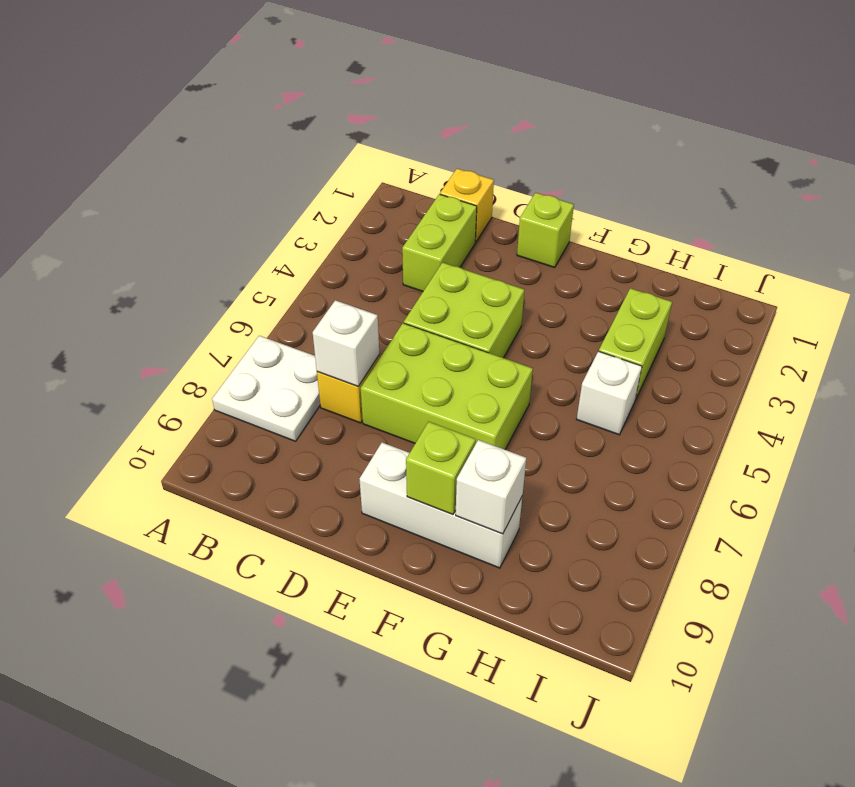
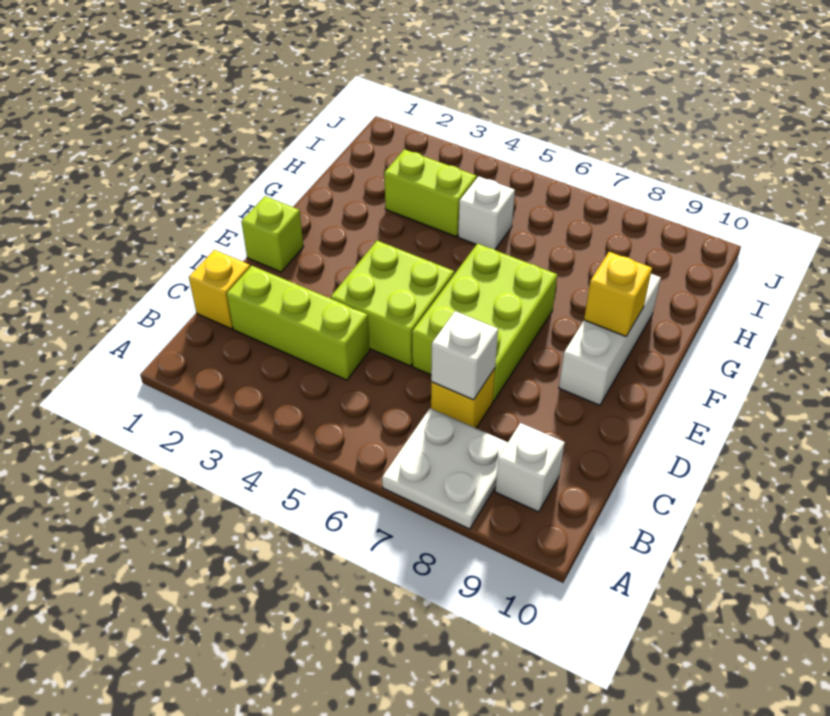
lime brick C2:C3 level 1 -> lime brick C2:C4 level 1
lime brick F9 level 2 -> yellow brick F9 level 2
white brick G9 level 2 -> white brick B9 level 1

